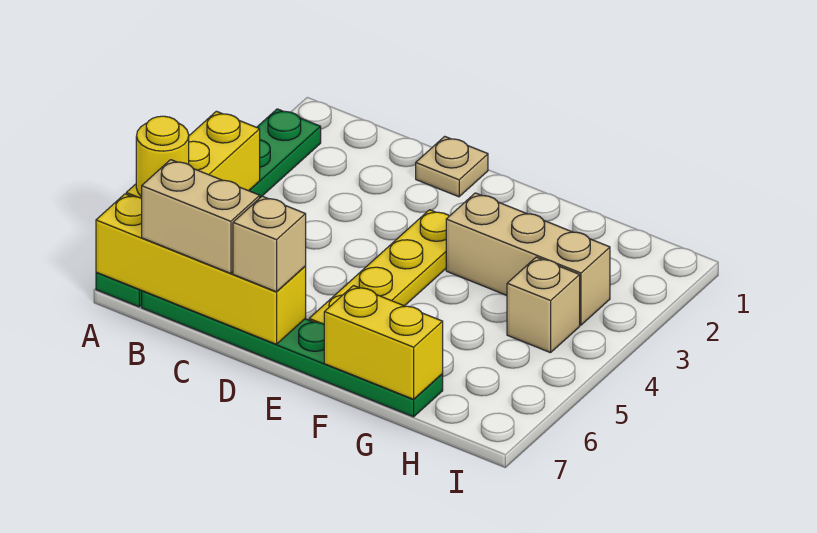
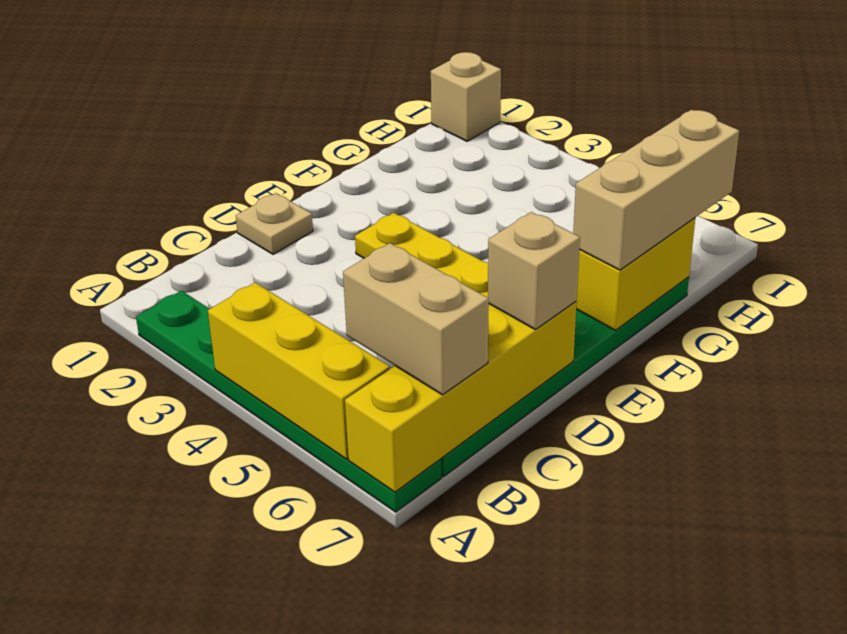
yellow round brick A6 level 3 -> none
tan brick B7:C7 level 3 -> tan brick B6:B7 level 3
tan brick F3:H3 level 1 -> tan brick F7:H7 level 3
tan brick H4 level 1 -> tan brick I1 level 1

